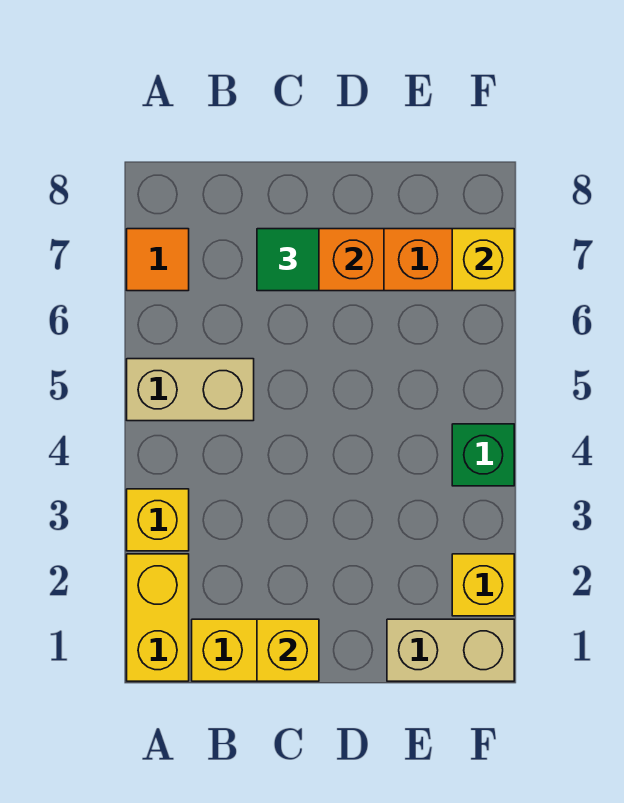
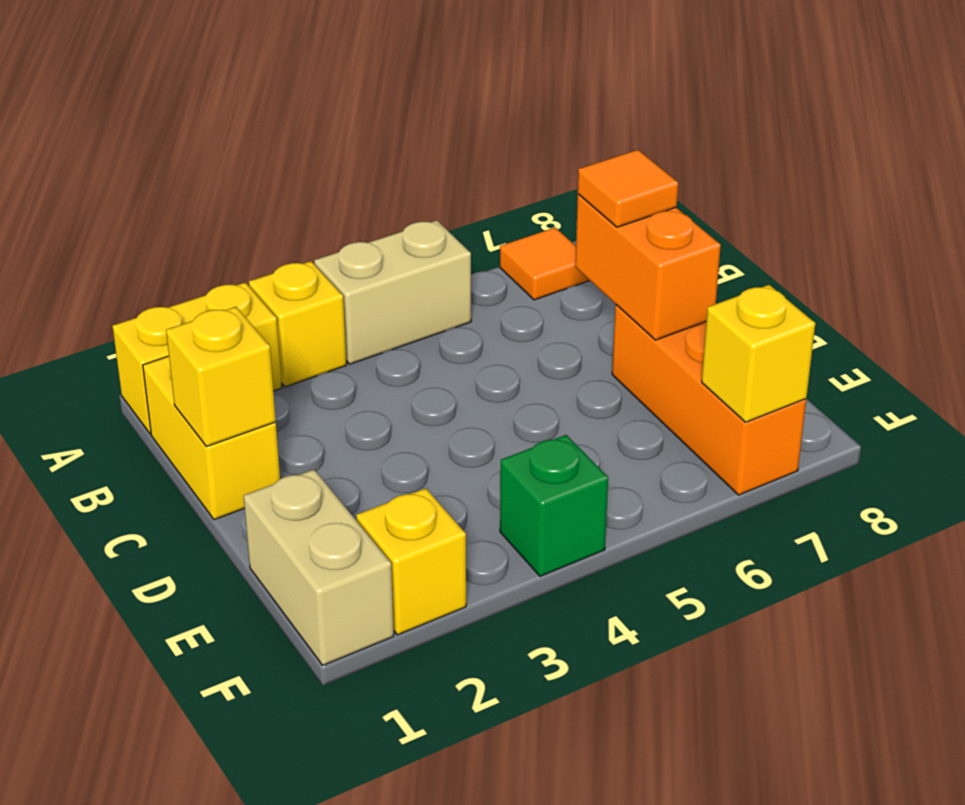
tan brick A5:B5 level 1 -> tan brick A4:A5 level 1
green tile C7 level 3 -> orange tile C7 level 3

